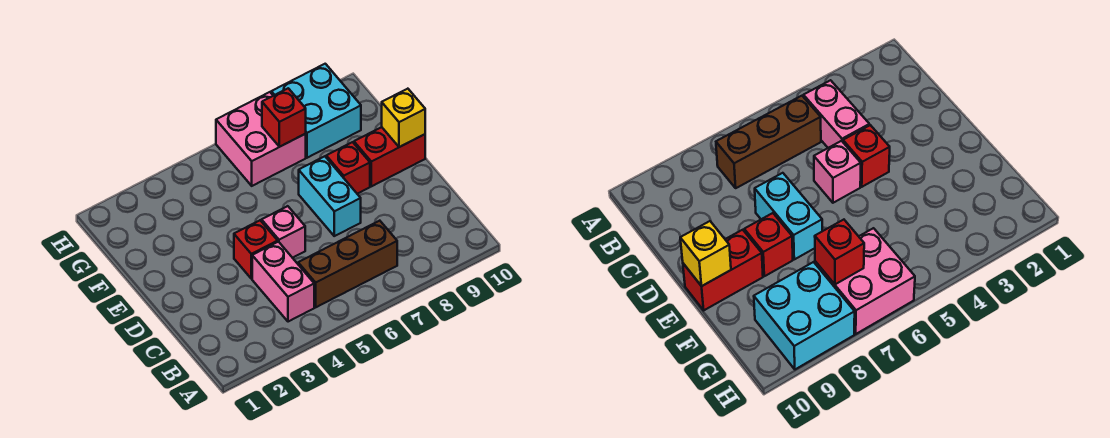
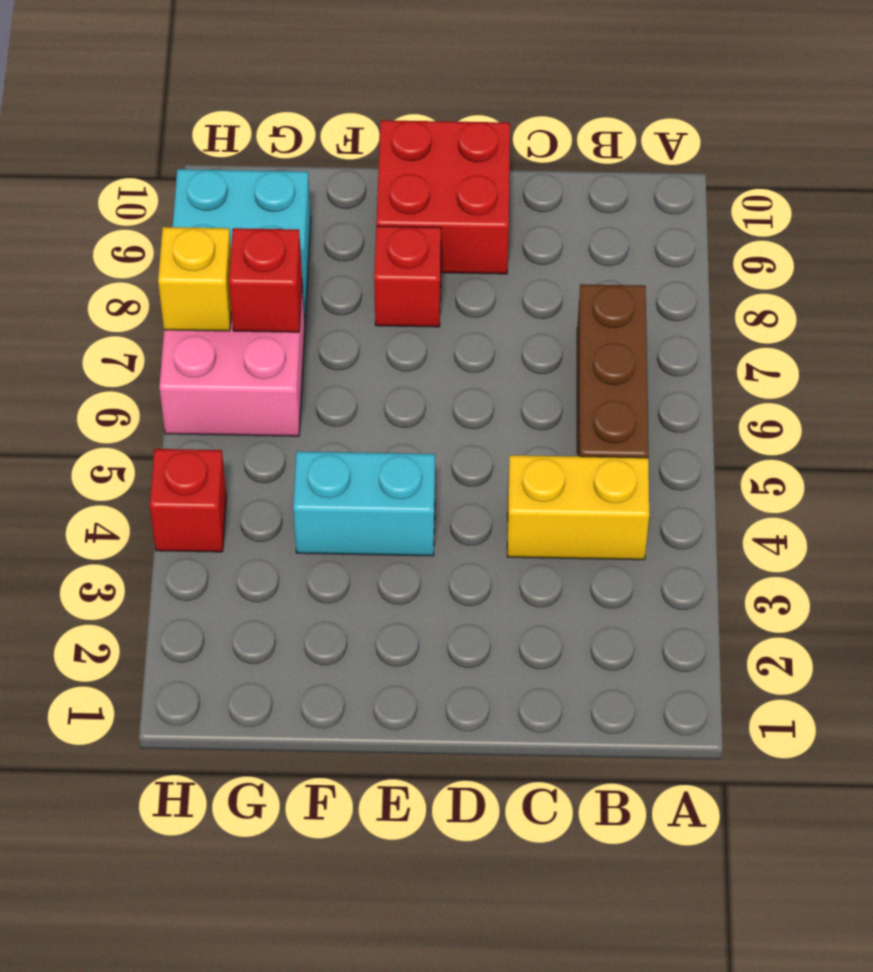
pink brick B4:C4 level 1 -> yellow brick B4:C4 level 1
red brick D4 level 1 -> red brick H4 level 1
pink brick D5 level 1 -> none
cyan brick D7:E7 level 1 -> cyan brick E4:F4 level 1
red brick E9:E10 level 1 -> red brick D9:E10 level 1
yellow brick E10 level 2 -> yellow brick H7 level 2

